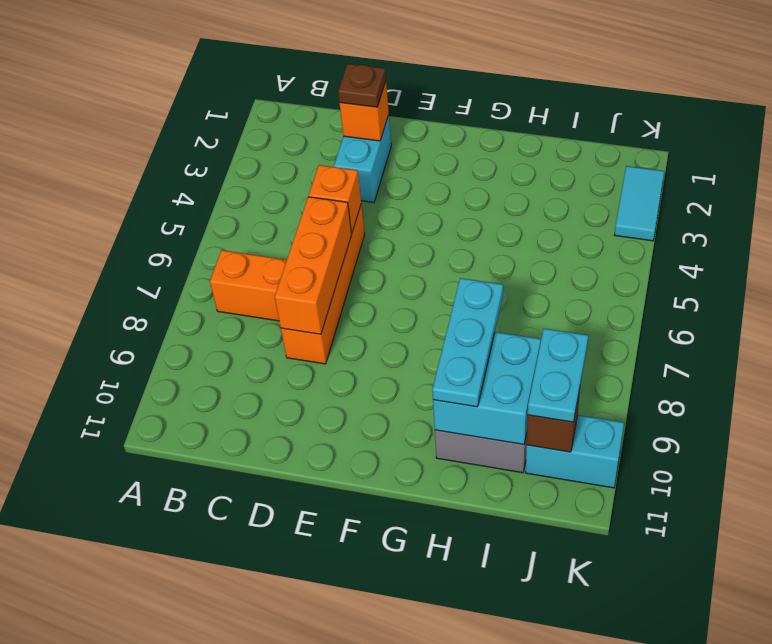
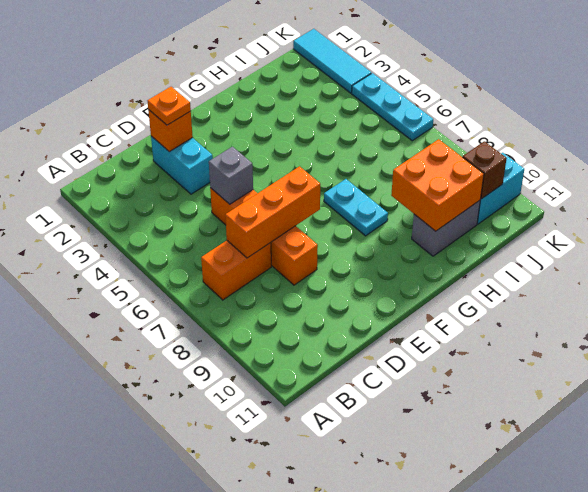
brown plate D2 level 3 -> orange plate D2 level 3
orange brick D5 level 2 -> grey brick D5 level 2
orange brick D6:D8 level 2 -> orange brick C7:E7 level 2
cyan plate H8:H10 level 3 -> cyan plate K4:K6 level 1
cyan brick H9:I10 level 2 -> orange brick H9:I10 level 2
cyan plate J9:J10 level 3 -> cyan plate G7:G8 level 1
cyan tile K2:K3 level 1 -> cyan tile K1:K3 level 1

